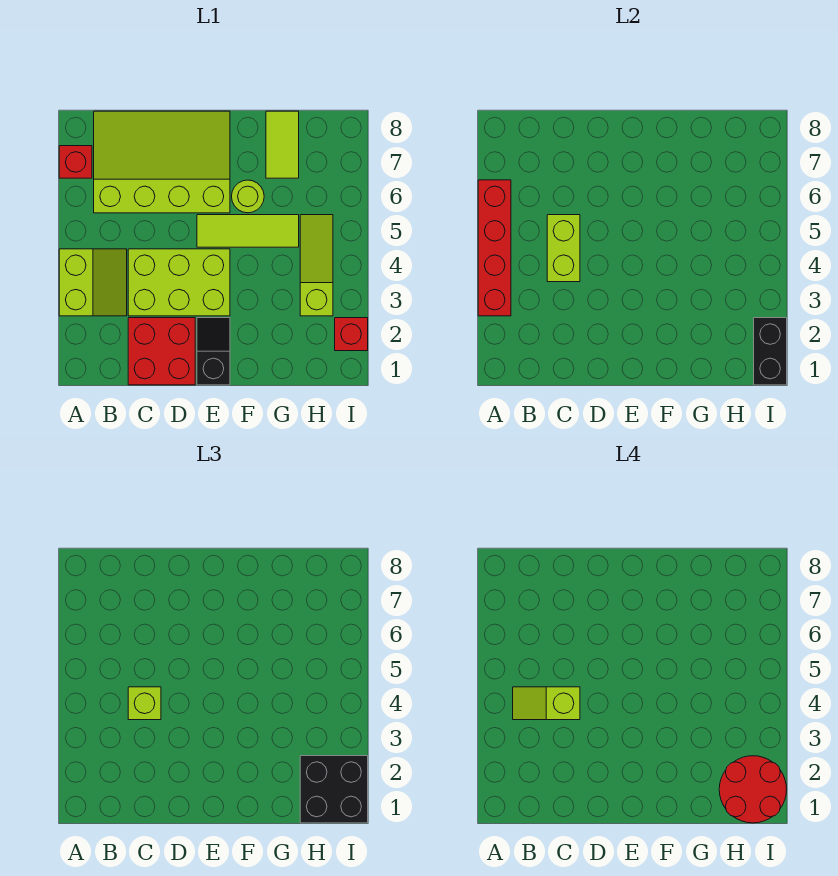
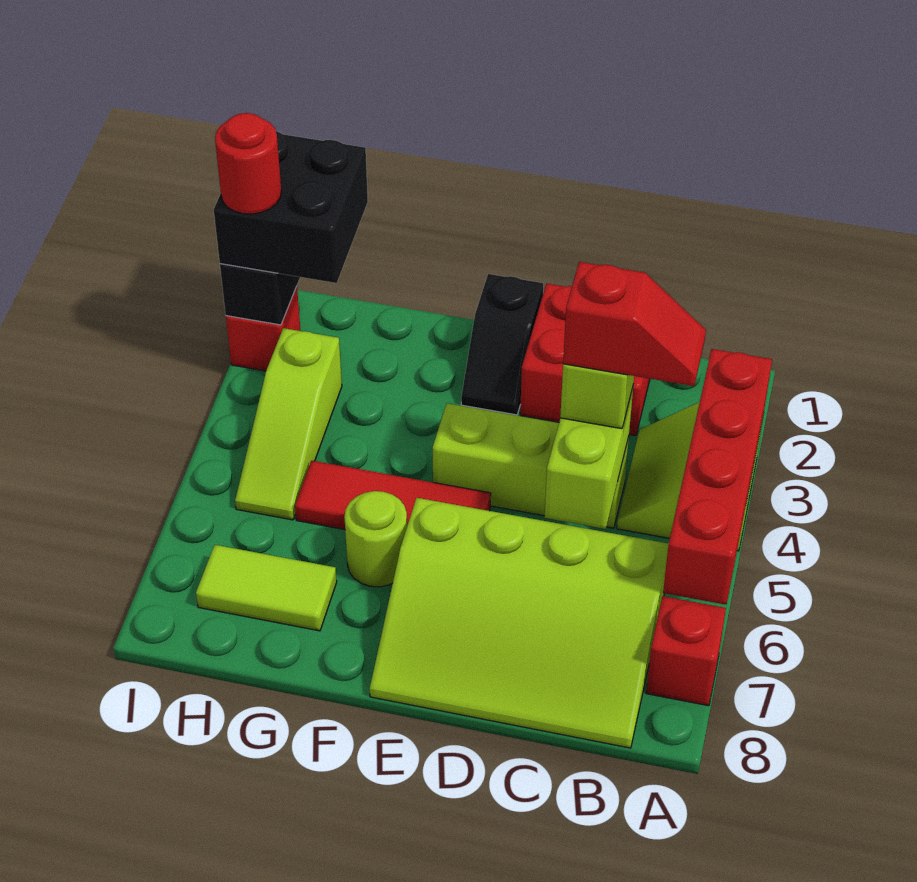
lime slope B4:C4 level 4 top C -> red slope B4:C4 level 4 top C
lime brick C3:E4 level 1 -> lime brick C4:E4 level 1
lime tile E5:G5 level 1 -> red tile E5:G5 level 1
lime tile G7:G8 level 1 -> lime tile G7:H7 level 1
red round brick H1:I2 level 4 -> red round brick I2 level 4

